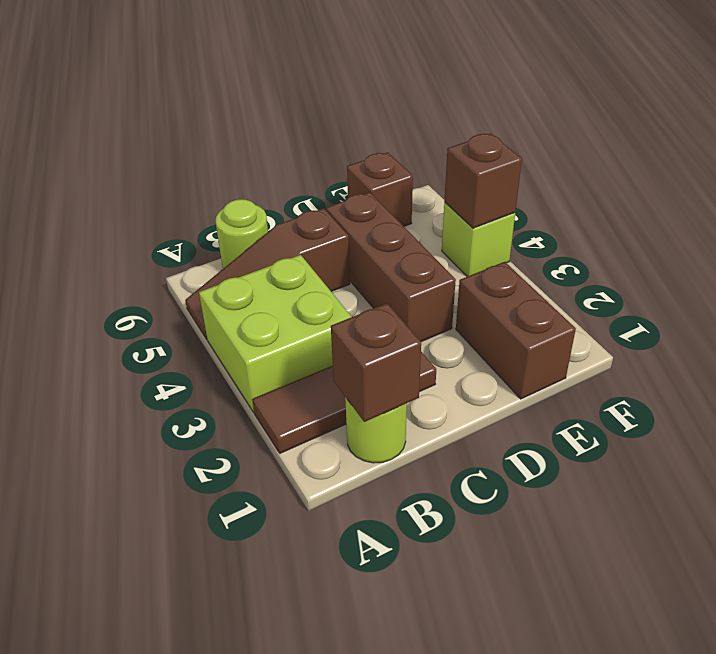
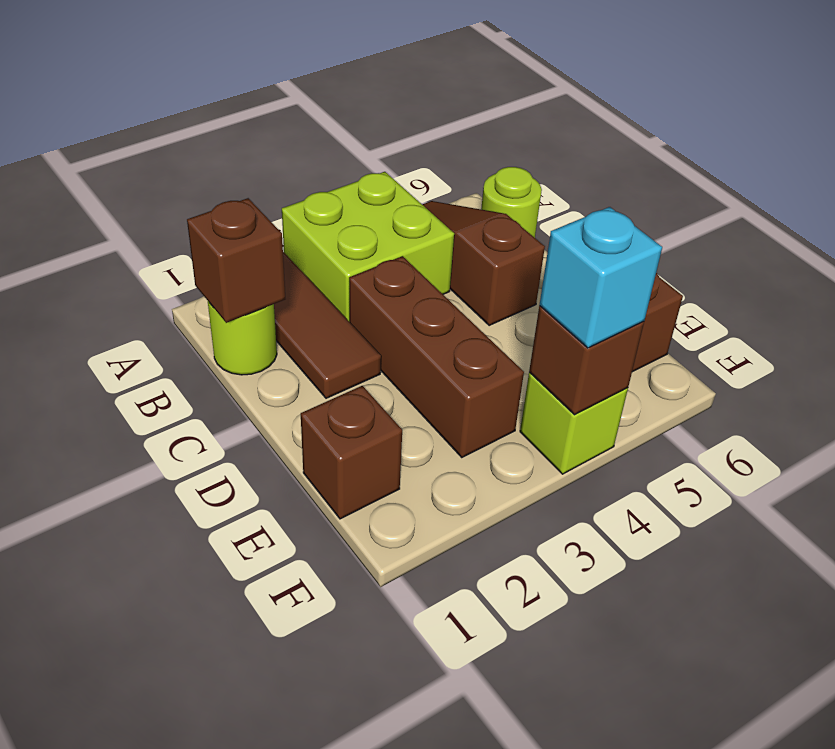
brown brick D3:D5 level 1 -> brown brick C3:E3 level 1
brown brick E1:E2 level 1 -> brown brick E1 level 1
none -> cyan brick F4 level 3

